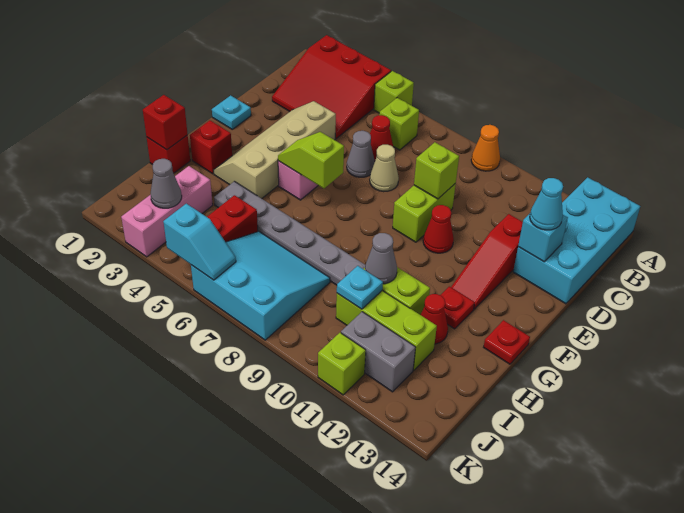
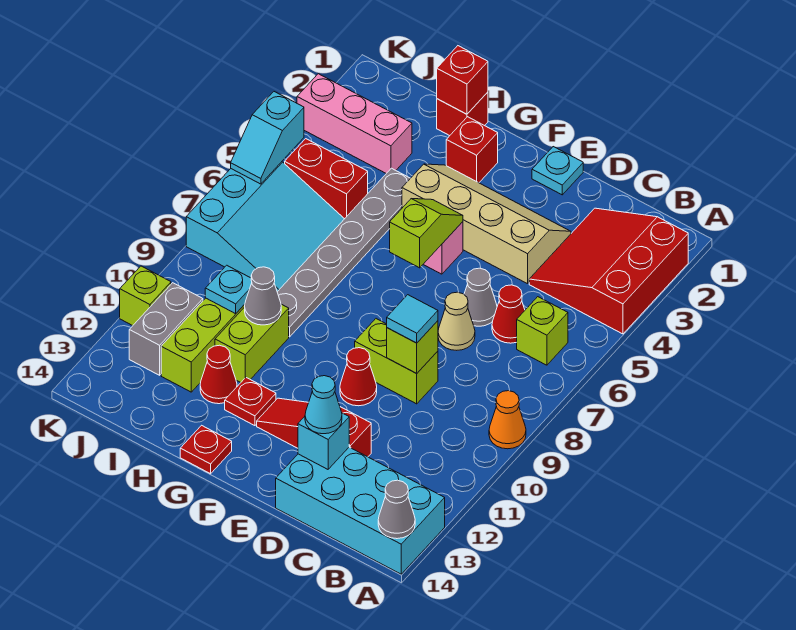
lime brick A5 level 1 -> none
none -> cyan tile D9 level 3
grey cone J3 level 2 -> grey cone A14 level 2

